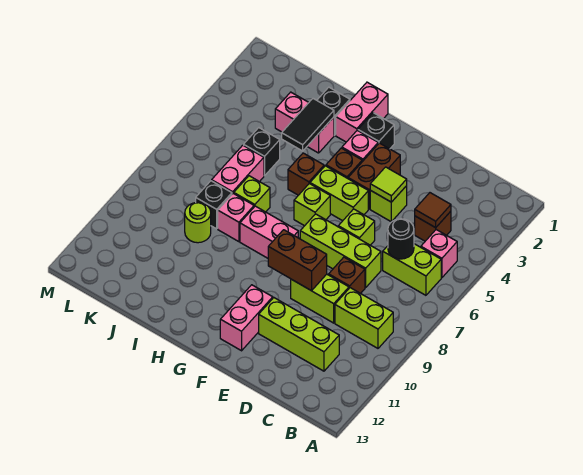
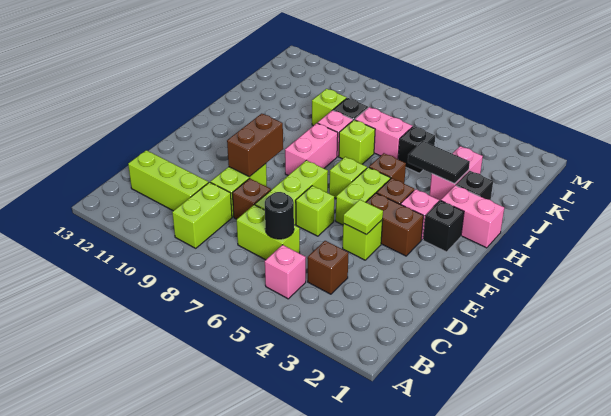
lime brick B6:C6 level 1 -> lime brick C6:C7 level 1
brown tile C4 level 2 -> none
lime brick C11:E11 level 1 -> lime brick C10:C12 level 1
pink brick F11:F12 level 1 -> none
lime round brick J9 level 1 -> lime brick J9 level 1

